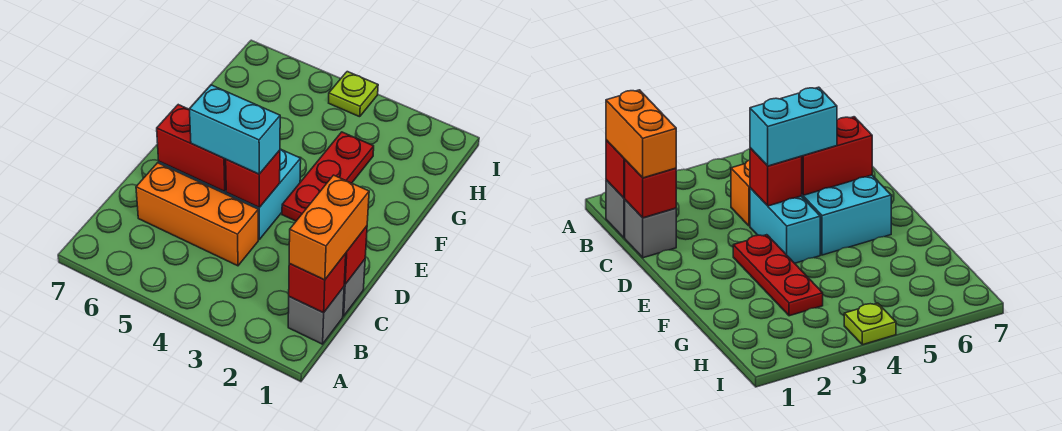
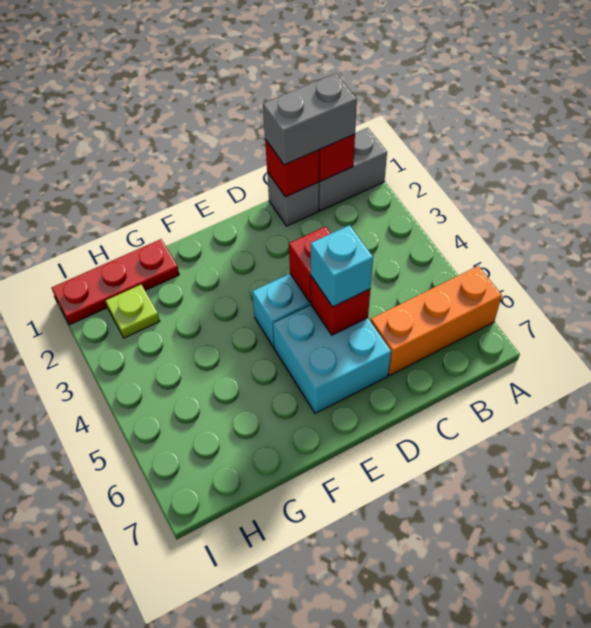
grey brick B1 level 1 -> grey brick A1:B1 level 1
orange brick B1:C1 level 3 -> grey brick B1:C1 level 3
orange brick C4:C6 level 1 -> orange brick A6:C6 level 1
cyan brick D4:D5 level 3 -> cyan brick D5 level 3
red brick D5:D6 level 2 -> red brick D5 level 2
red plate E3:G3 level 1 -> red plate G1:I1 level 1
lime plate I4 level 1 -> lime plate H2 level 1

